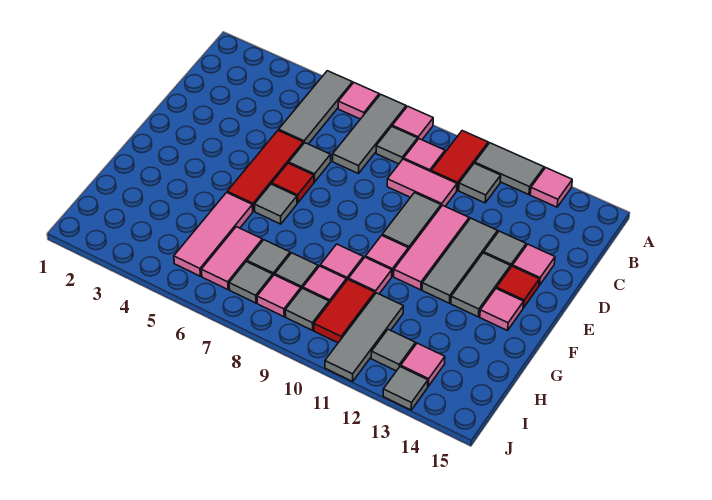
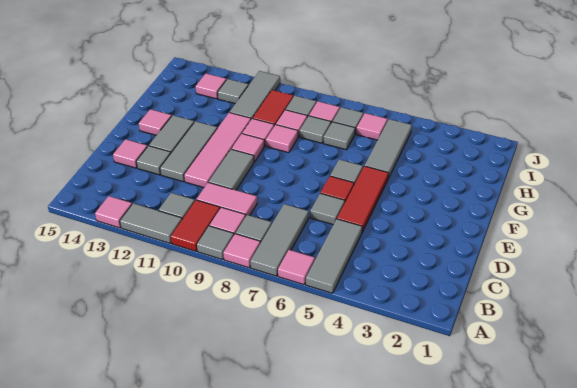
pink tile D11:F11 level 1 -> pink tile D11:G11 level 1
red tile E14 level 1 -> none
pink tile G5:I5 level 1 -> grey tile G5:I5 level 1
pink tile H6:I6 level 1 -> pink tile I6 level 1
grey tile J13 level 1 -> grey tile A9 level 1

